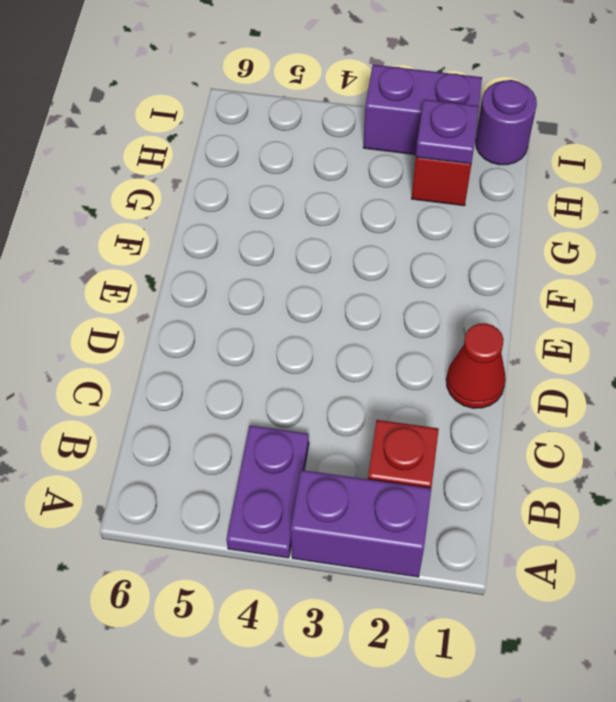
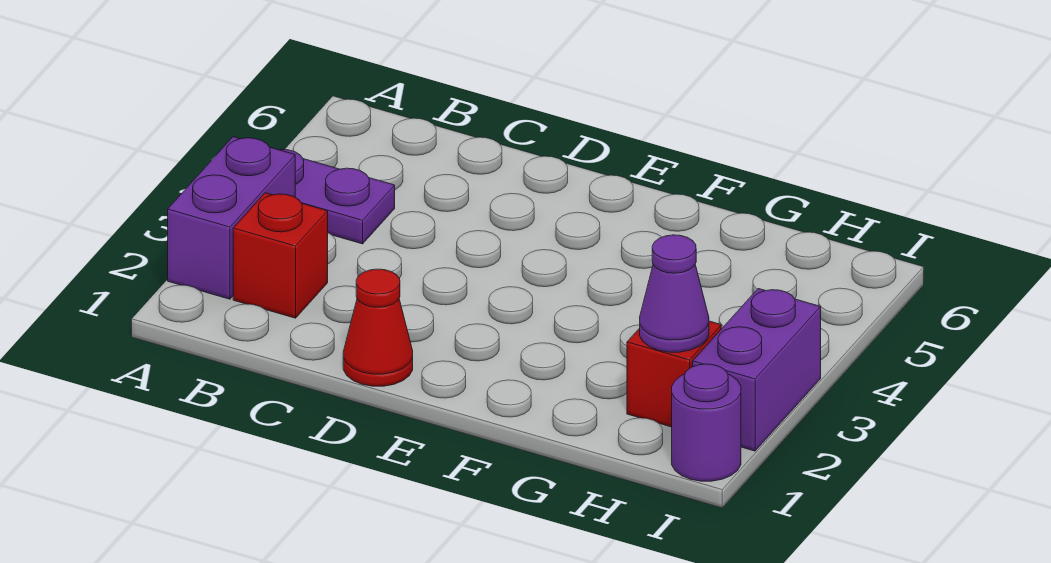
purple plate H2 level 2 -> purple cone H2 level 2

